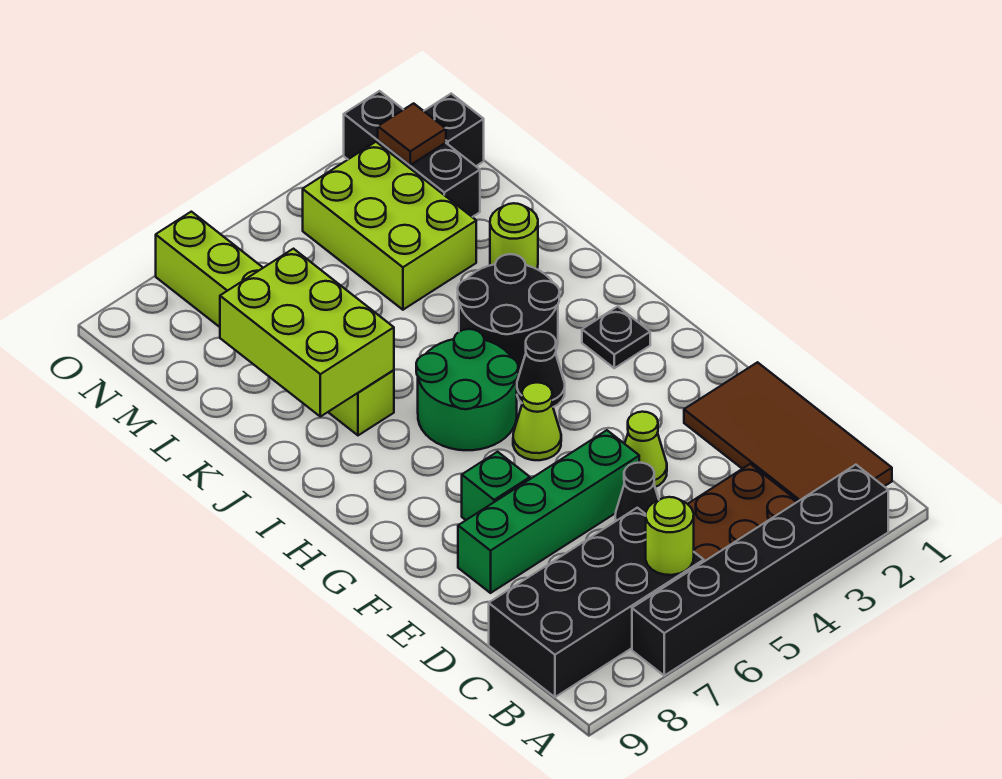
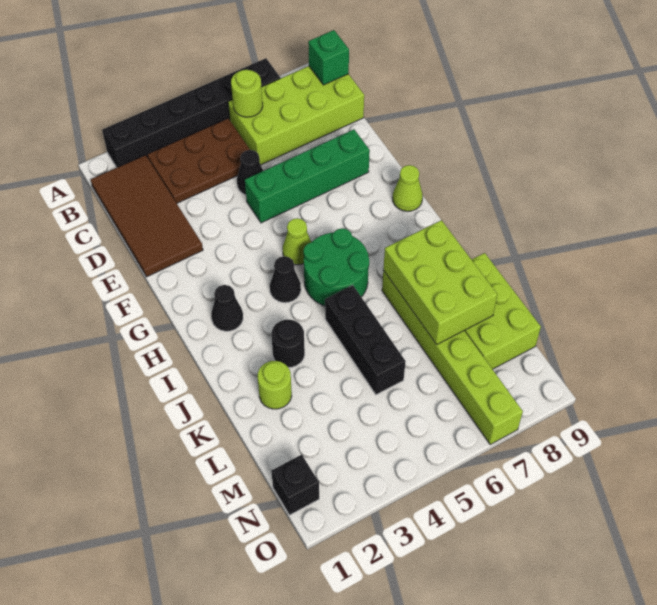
black brick B6:C9 level 1 -> lime brick B6:C9 level 1
lime cone E4 level 1 -> lime cone G9 level 1
green brick F7 level 1 -> green brick B9 level 2
black plate H2 level 1 -> black cone H2 level 1
black round brick I3:J4 level 1 -> black round brick J3 level 1
lime brick L3:N4 level 1 -> lime brick K8:M9 level 1
black brick M2:O2 level 1 -> black brick J5:L5 level 1
brown tile N2 level 2 -> none

